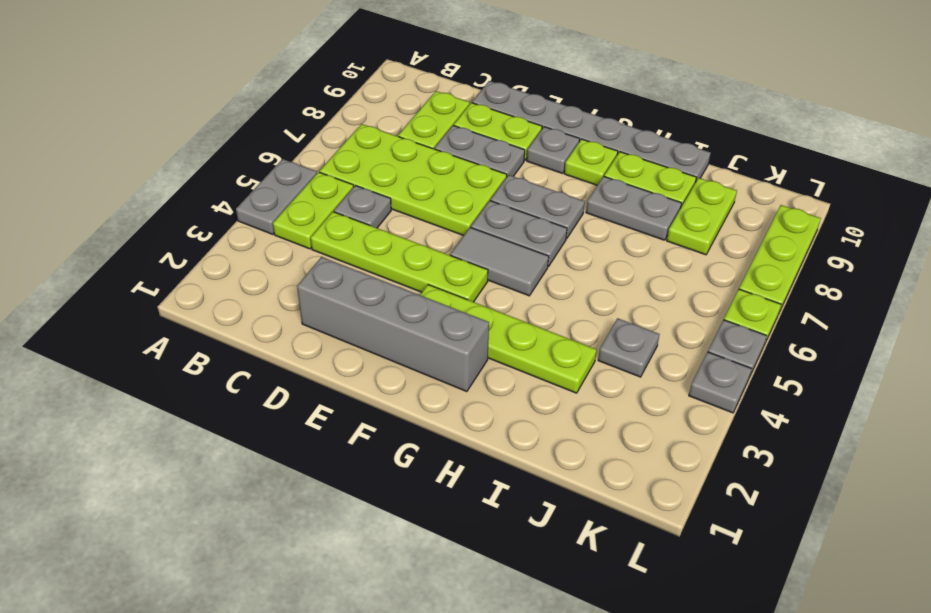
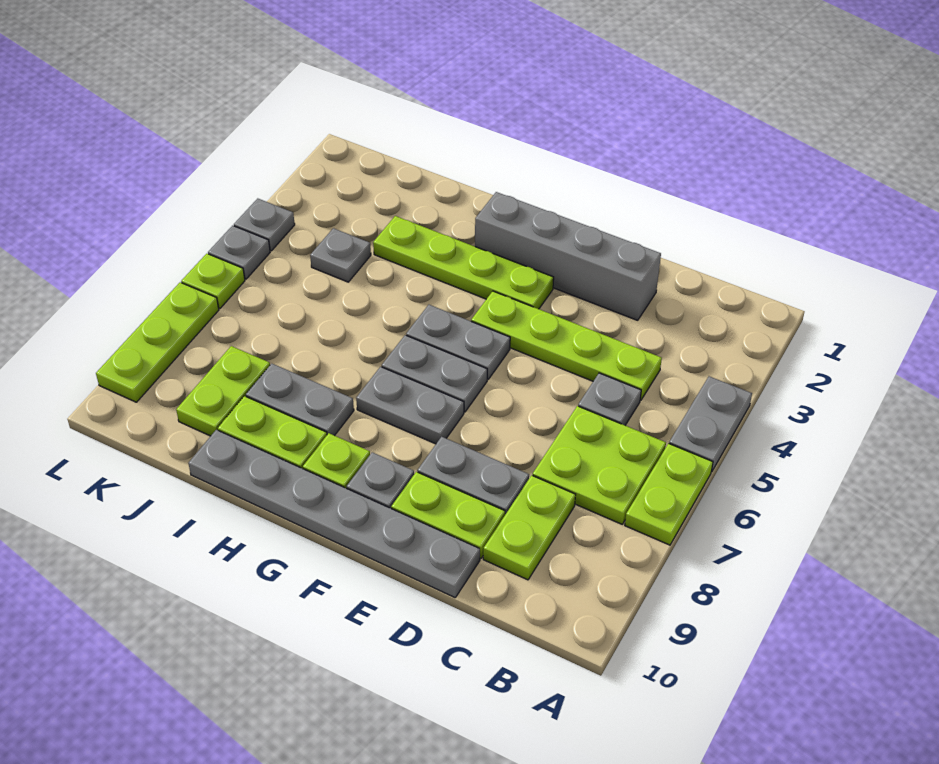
lime plate B4:B5 level 1 -> lime plate A6:A7 level 1
lime plate B6:E7 level 1 -> lime plate B6:C7 level 1
grey tile F5:G5 level 1 -> grey plate F5:G5 level 1

